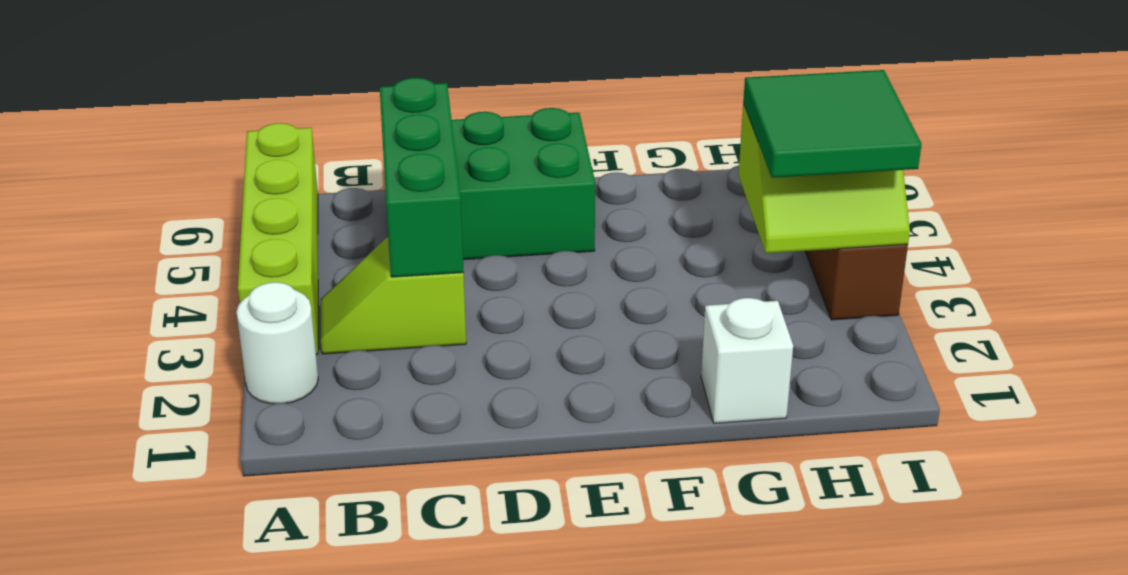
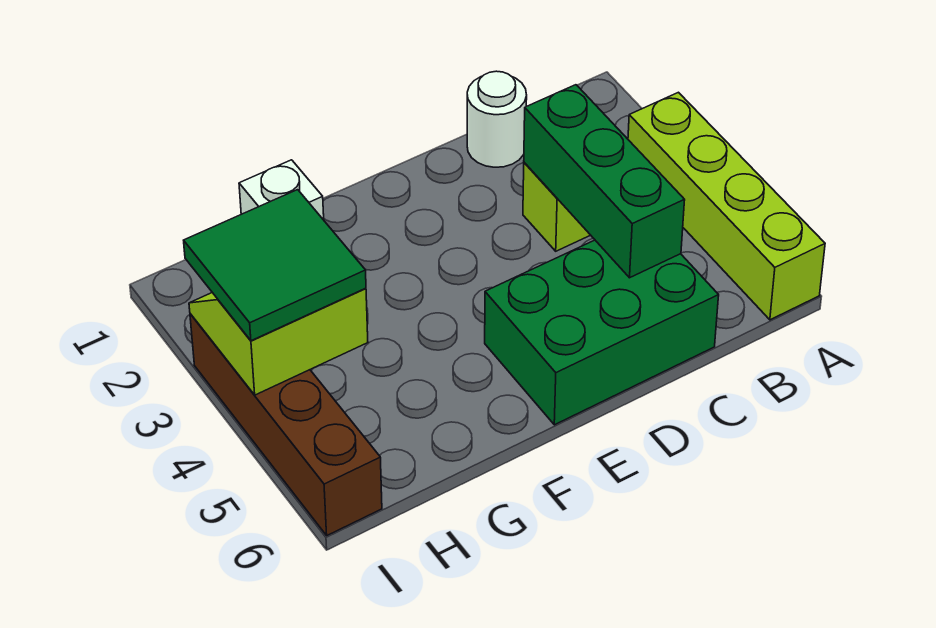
white round brick A2 level 1 -> white round brick C1 level 1

